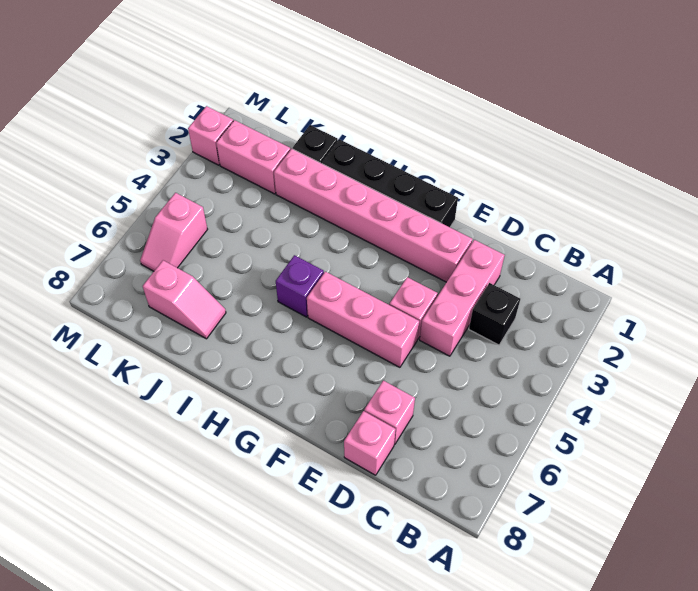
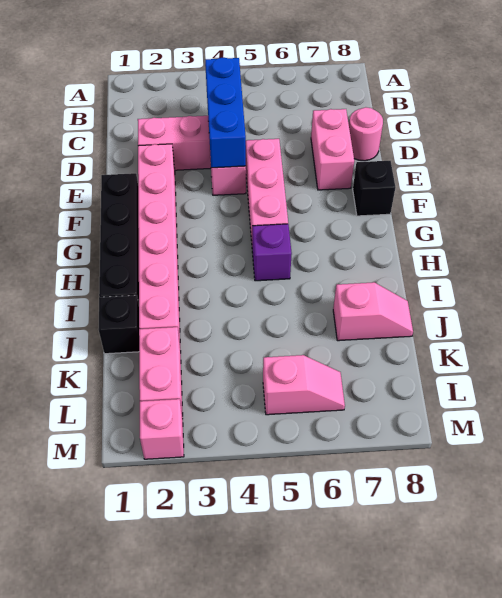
black brick C3 level 1 -> black brick F8 level 1
none -> blue brick C4:E4 level 2
pink brick D7 level 1 -> pink brick D7:E7 level 1
pink brick D8 level 1 -> pink round brick D8 level 1
pink slope J7:K7 level 1 top K -> pink slope J7:J8 level 1 top 7

